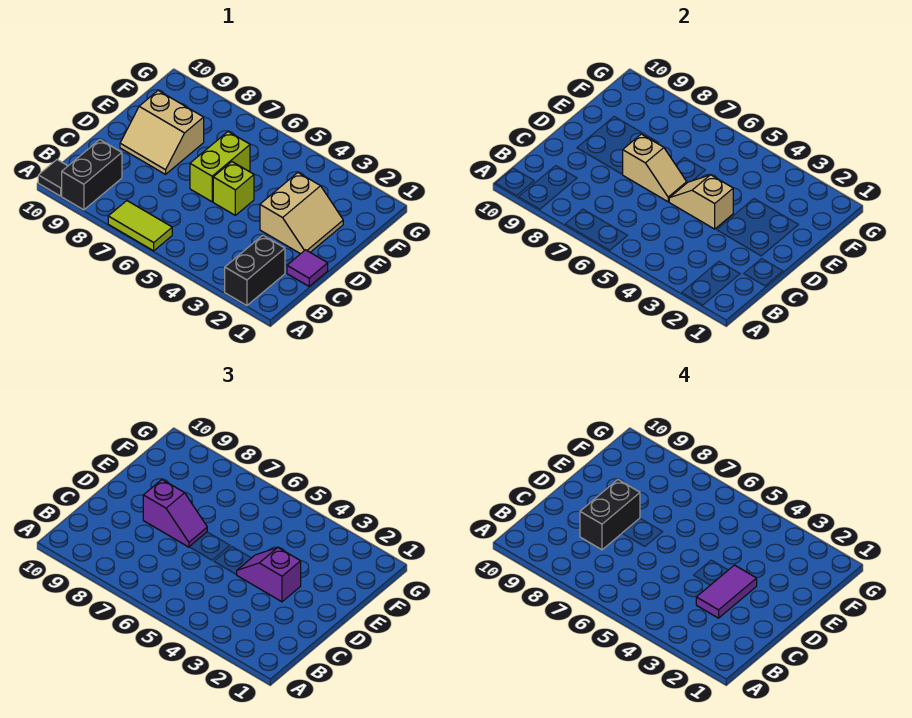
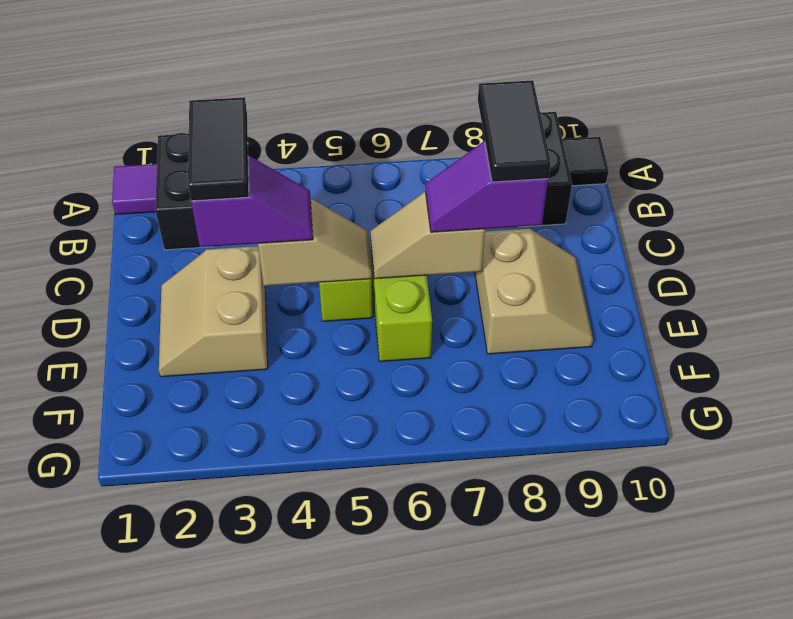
lime tile A6:A7 level 1 -> none
purple tile C1 level 1 -> purple tile A1 level 1
purple tile C3:D3 level 4 -> black tile C3:D3 level 4
black brick C8:D8 level 4 -> black tile C8:D8 level 4
tan slope D8:E9 level 1 top E -> tan slope D8:E9 level 1 top 8

